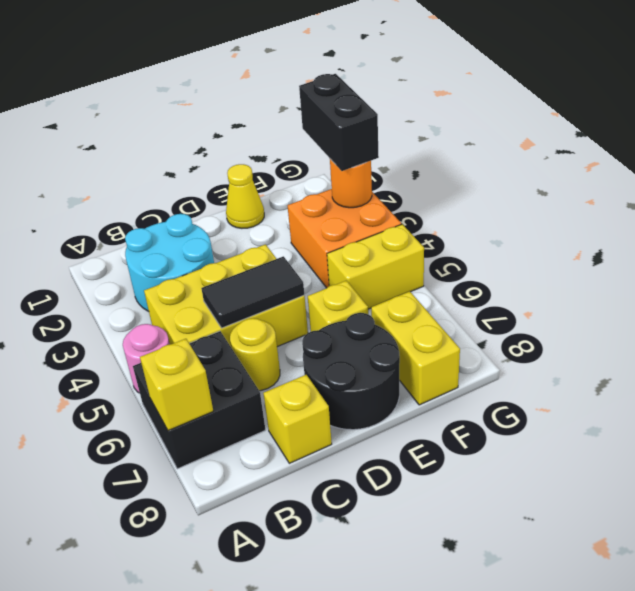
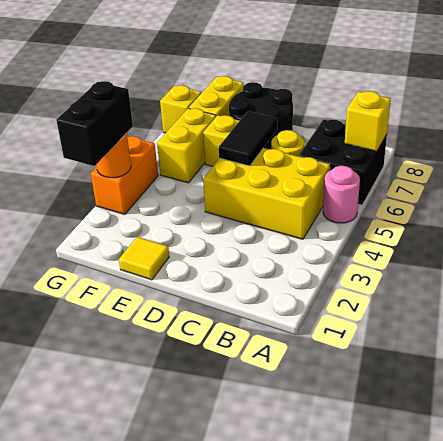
cyan round brick B2:C3 level 1 -> none
black tile C5:D5 level 2 -> black tile D5:D6 level 2
yellow brick C8 level 1 -> yellow brick G7 level 1
yellow cone E1 level 1 -> yellow tile E1 level 1
orange brick F3:G4 level 1 -> orange brick G3:G4 level 1
yellow brick F5:G5 level 1 -> yellow brick F5:F6 level 1

